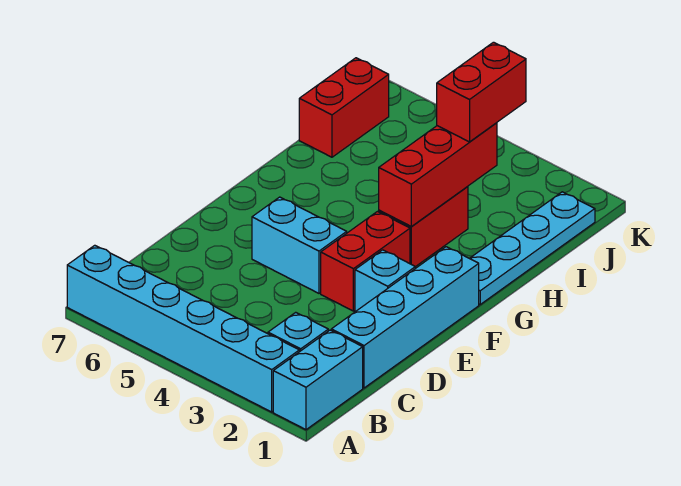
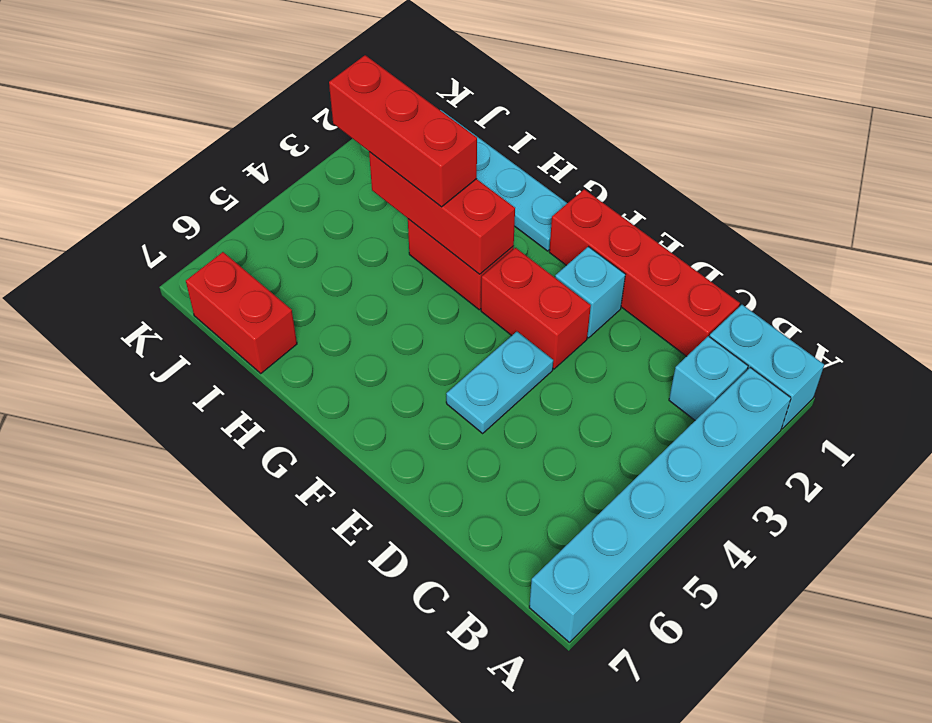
cyan brick C1:F1 level 1 -> red brick C1:F1 level 1
cyan brick E4:E5 level 1 -> cyan plate E4:E5 level 1
red brick I3:J3 level 3 -> red brick H3:J3 level 3

